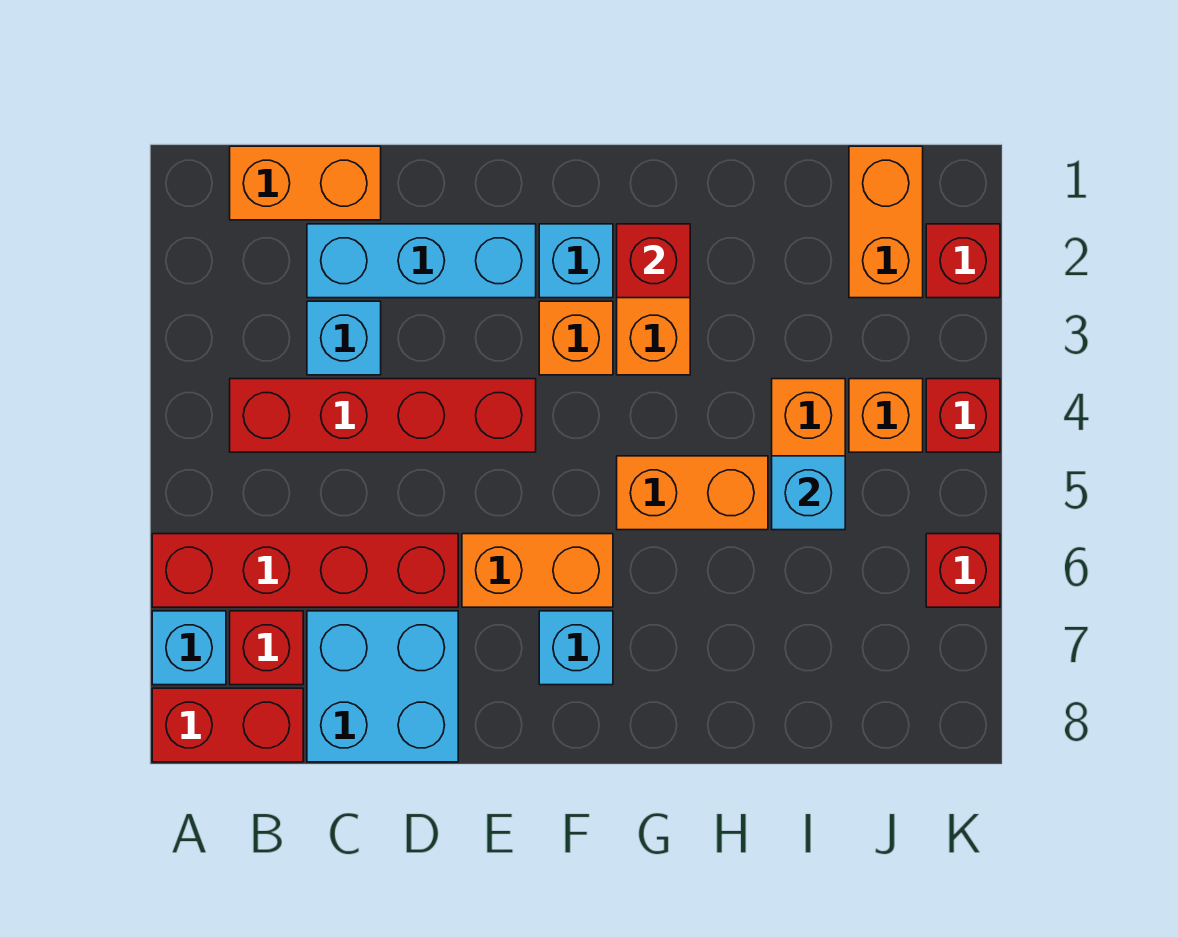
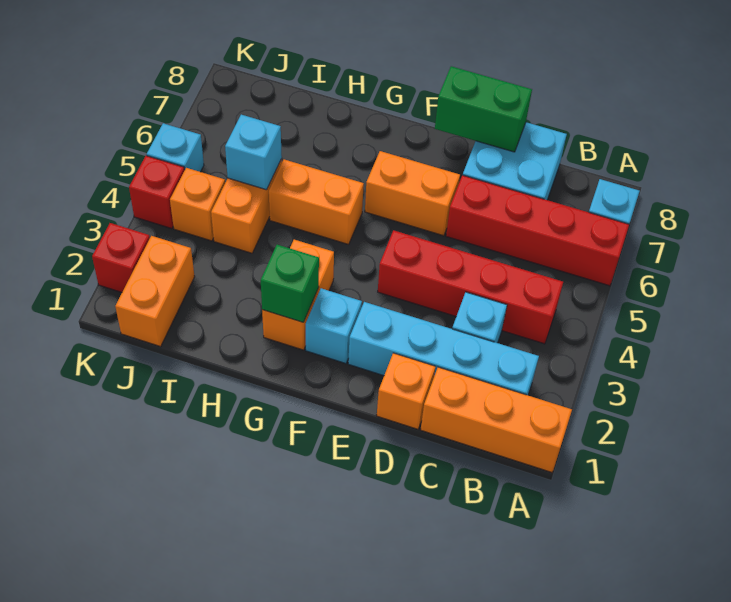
red brick A8:B8 level 1 -> none
orange brick B1:C1 level 1 -> orange brick A1:C1 level 1
red brick B7 level 1 -> none
cyan brick C2:E2 level 1 -> cyan brick B2:E2 level 1
none -> green brick D8:E8 level 2
orange brick F3 level 1 -> orange brick D1 level 1
cyan brick F7 level 1 -> cyan brick K5 level 1
red brick G2 level 2 -> green brick G2 level 2
red brick K6 level 1 -> none

